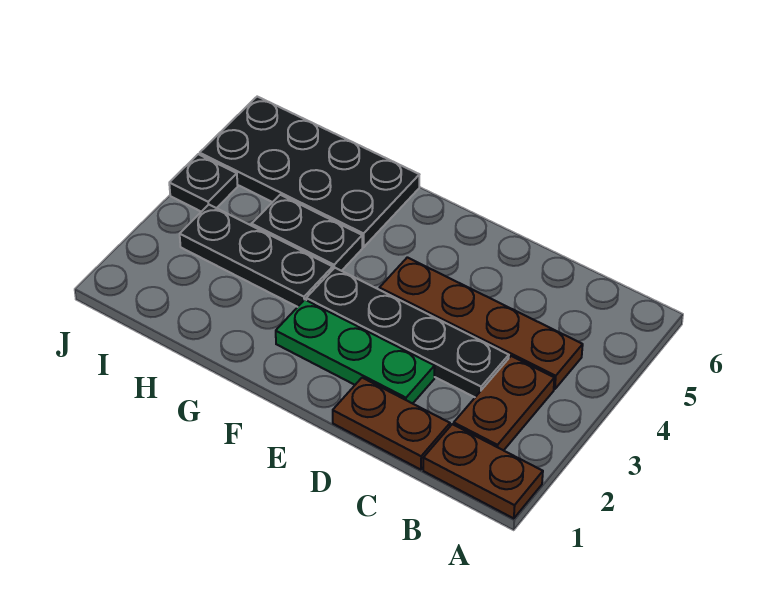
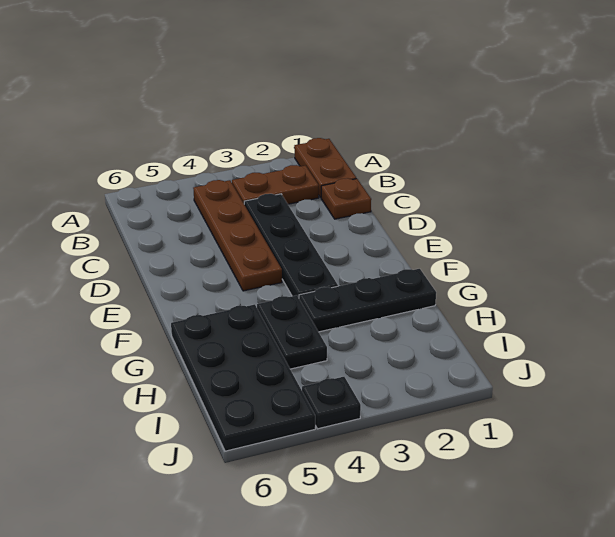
brown plate C1:D1 level 1 -> brown plate C1 level 1
green plate D2:F2 level 1 -> none
black plate G3:I3 level 1 -> black plate G1:G3 level 1

